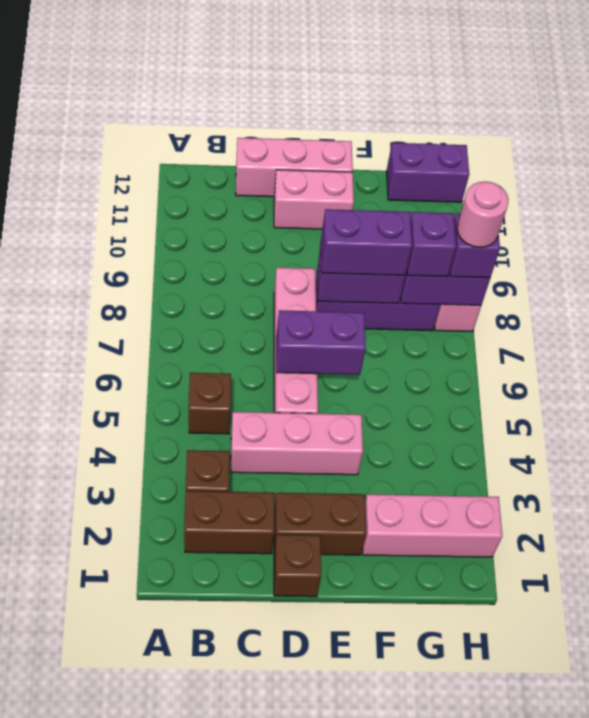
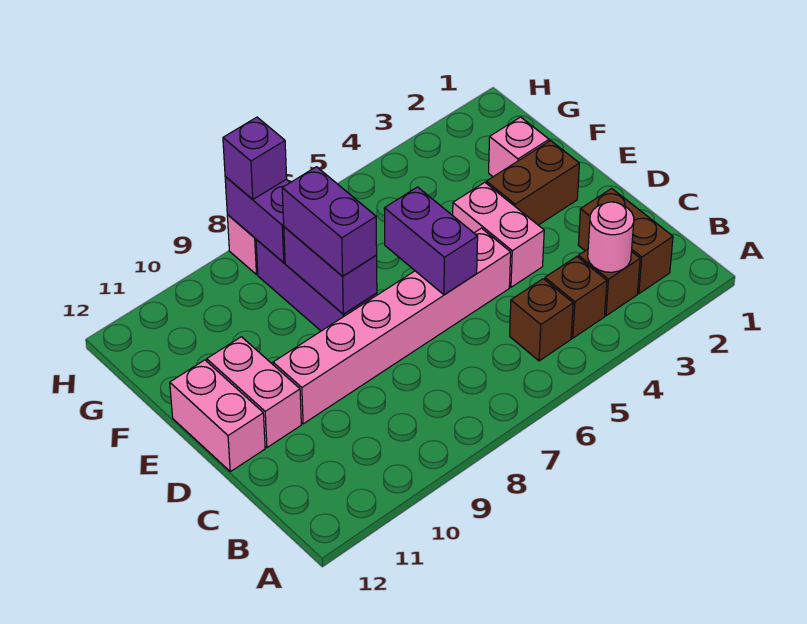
pink brick C4:E4 level 1 -> pink brick D4:E4 level 1
pink brick C12:E12 level 1 -> pink brick D12:E12 level 1
brown brick D1 level 1 -> brown brick B4 level 1
brown brick D2:E2 level 1 -> brown brick E2:E3 level 1
pink brick D5:D8 level 1 -> pink brick D5:D10 level 1
pink brick F2:H2 level 1 -> pink brick F2 level 1
purple brick G8 level 3 -> none
purple brick G12:H12 level 1 -> none
pink round brick H8 level 4 -> pink round brick B3 level 2

